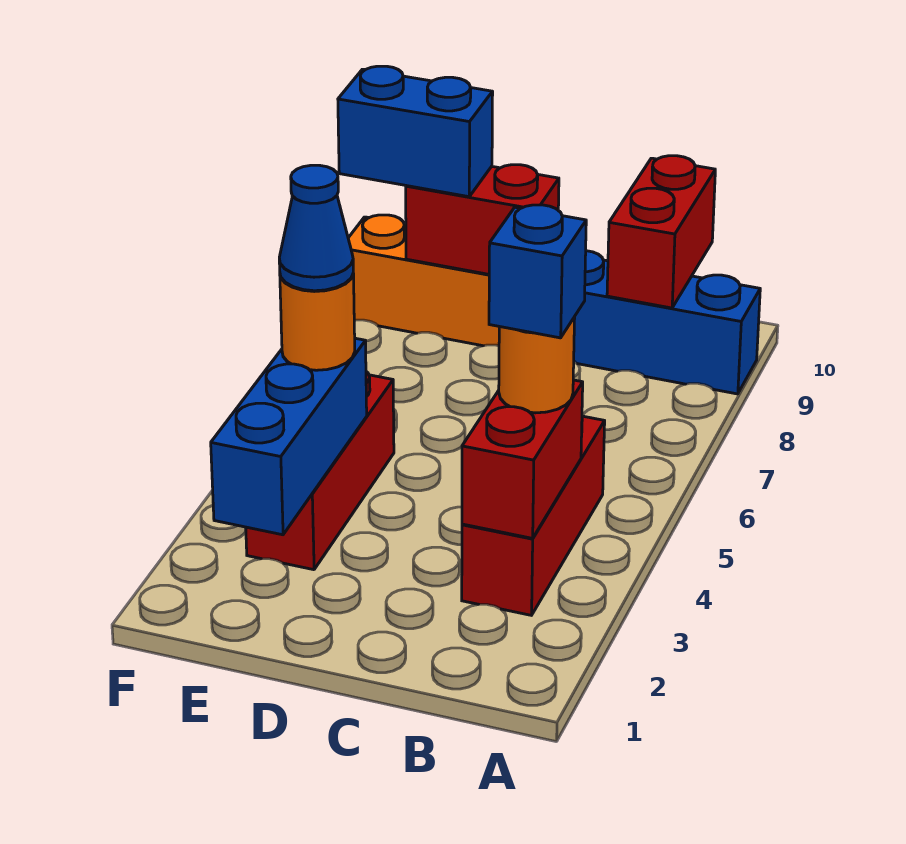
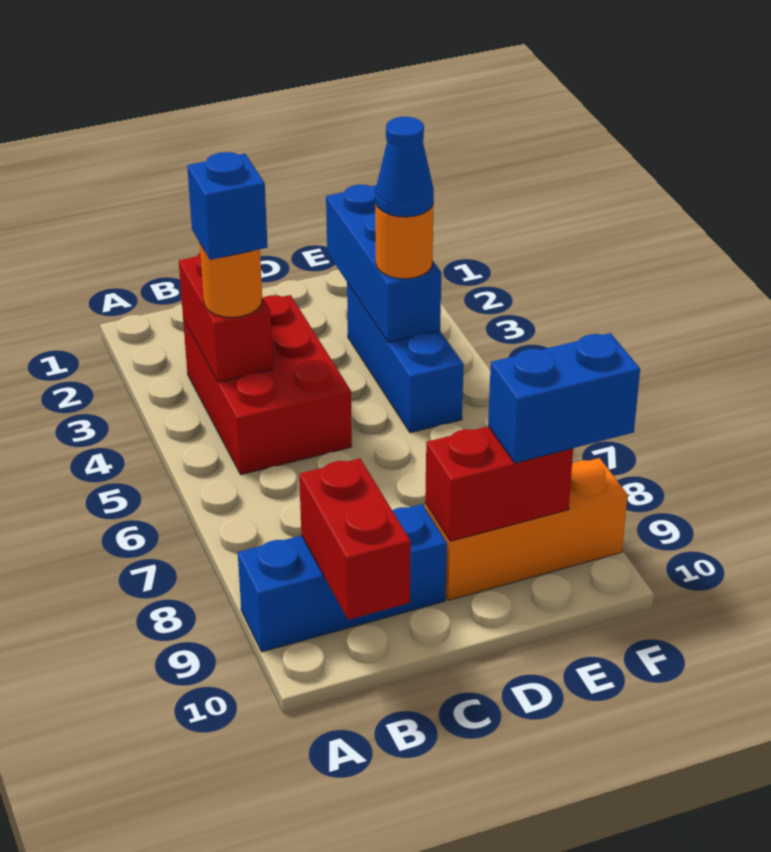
red brick B3:B5 level 1 -> red brick B3:C5 level 1
red brick E3:E5 level 1 -> blue brick E3:E5 level 1

